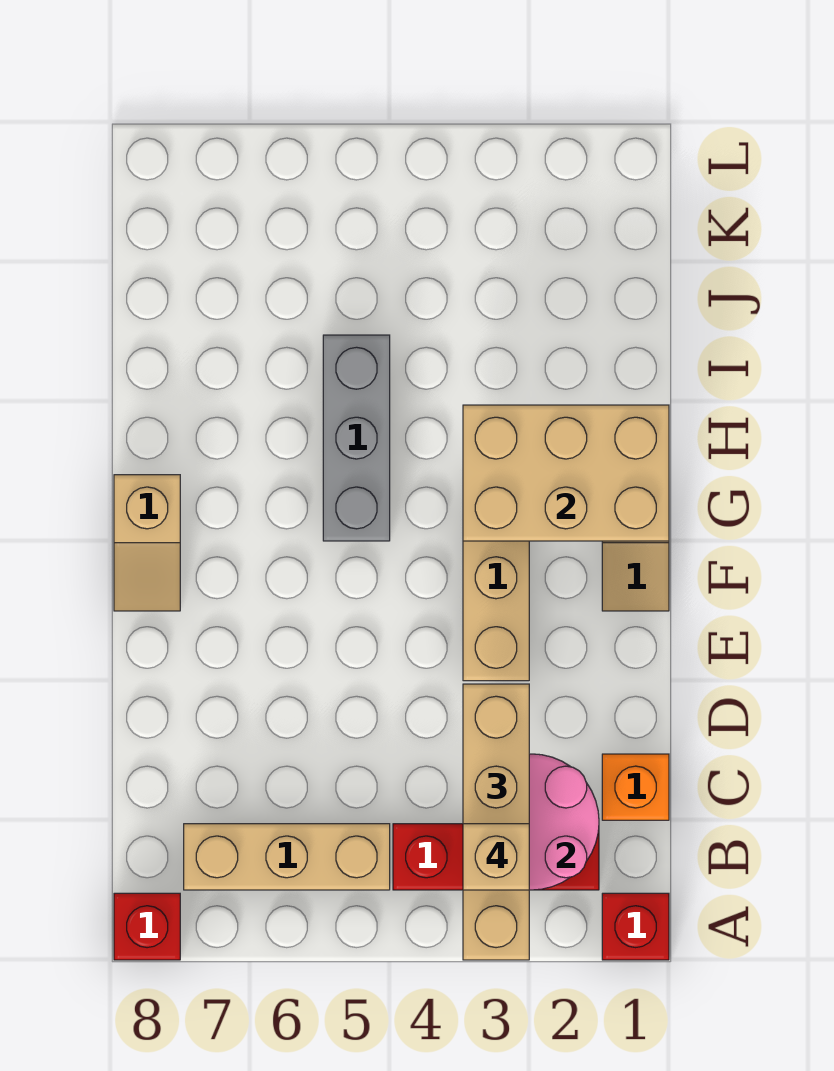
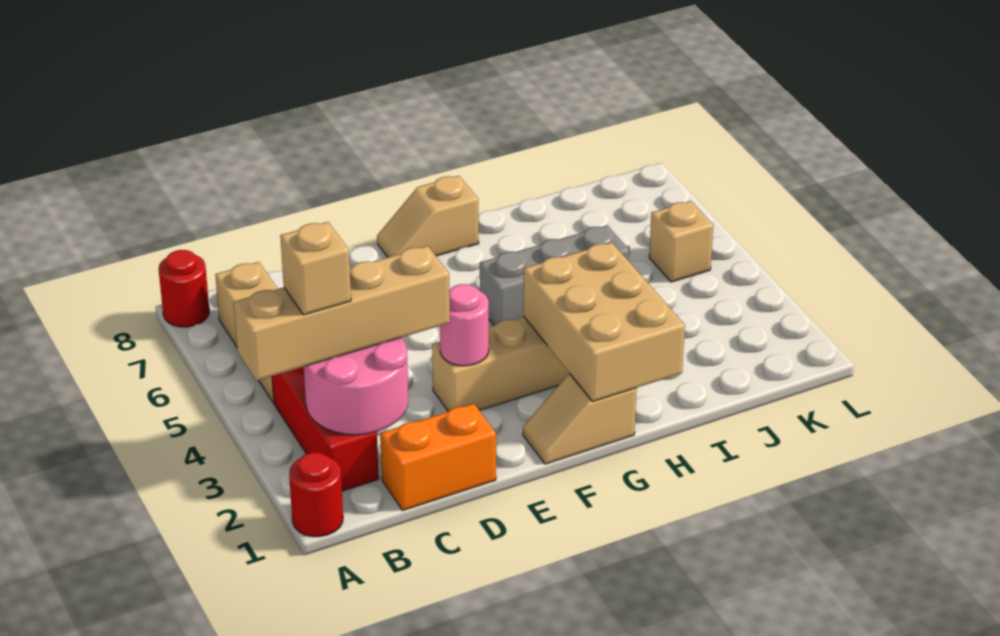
red brick A1 level 1 -> red round brick A1 level 1
red brick A8 level 1 -> red round brick A8 level 1
orange brick C1 level 1 -> orange brick C1:D1 level 1
none -> pink round brick E3 level 2
none -> tan brick K5 level 1

